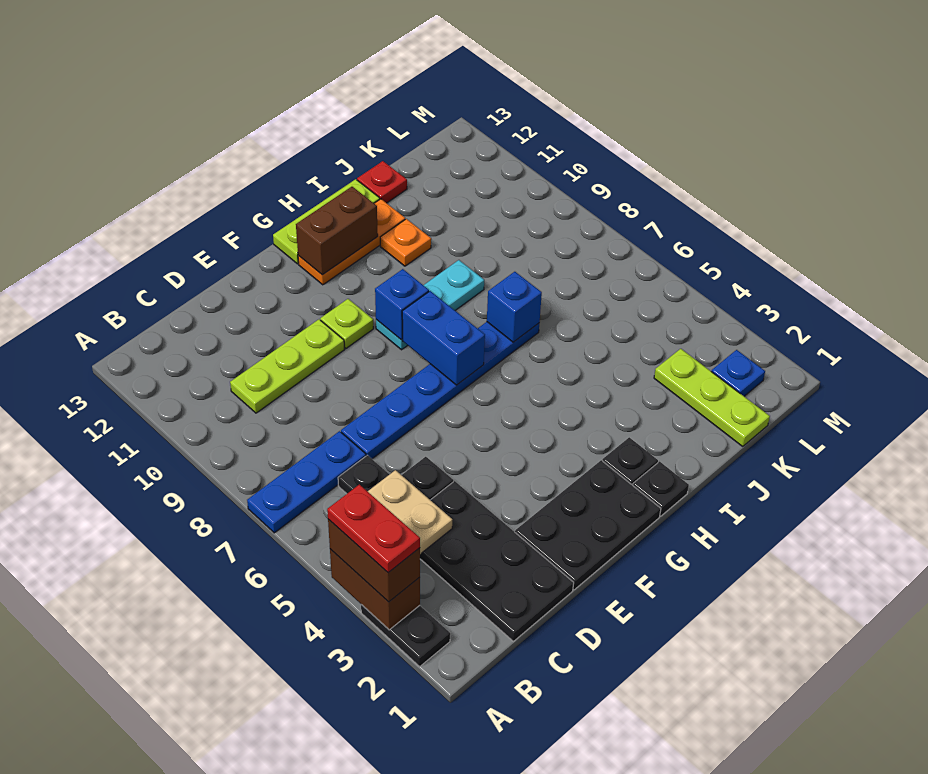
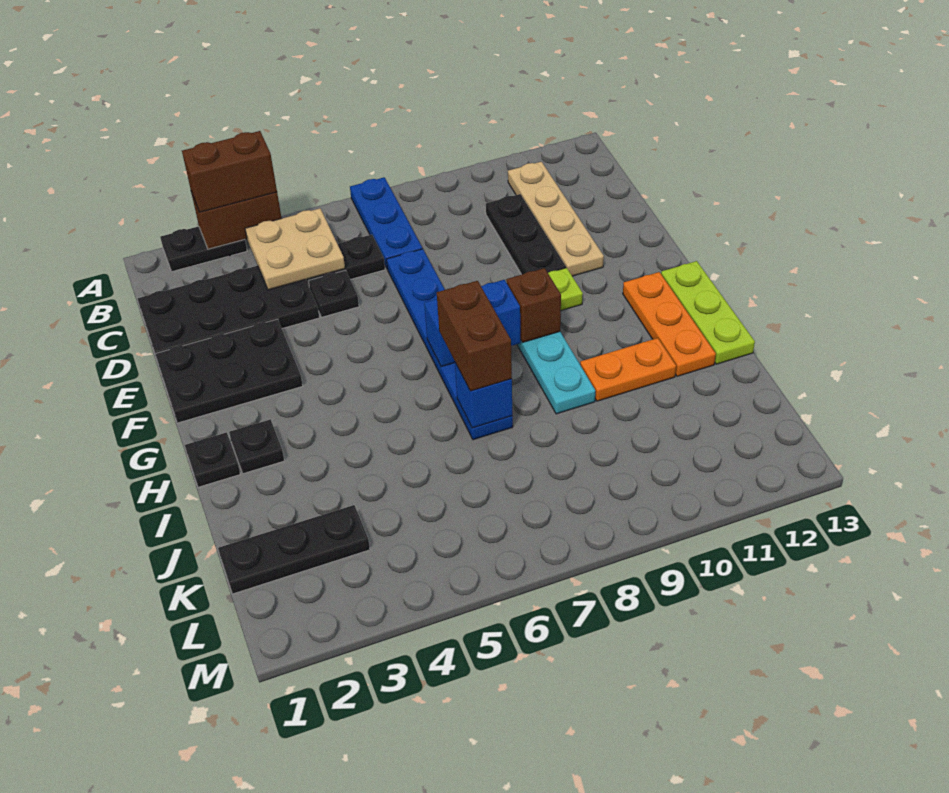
red plate A3:A4 level 4 -> none
none -> tan plate B11:E11 level 1
lime plate C10:E10 level 1 -> black plate C10:E10 level 1
black plate E1:G2 level 1 -> black plate E1:F3 level 1
blue brick G9 level 2 -> brown brick G9 level 2
brown brick G12:H12 level 2 -> brown brick H7:I7 level 3
orange plate I11 level 1 -> orange plate I10:I11 level 1
red plate J13 level 1 -> none
lime plate K1:K3 level 1 -> black plate K1:K3 level 1
blue plate L2 level 1 -> none

